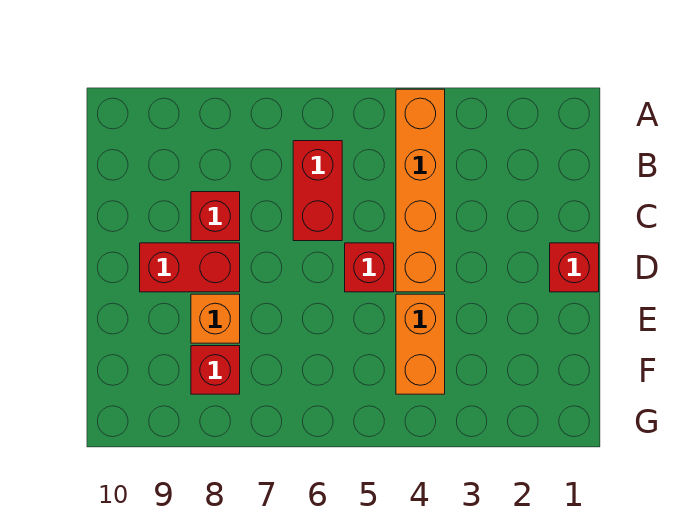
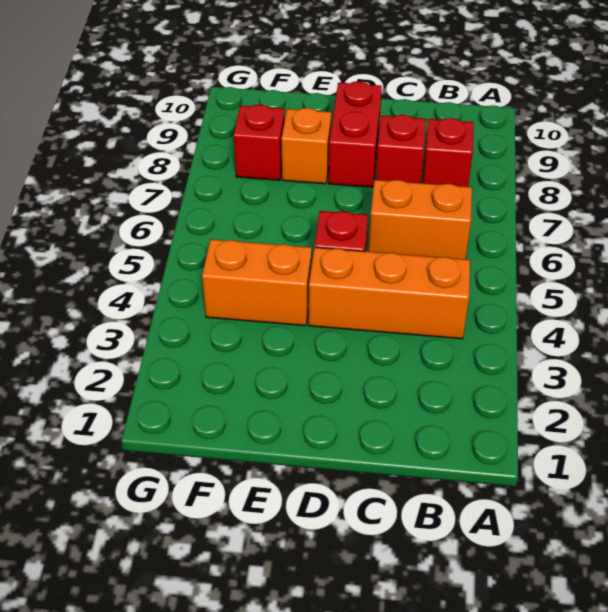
orange brick A4:D4 level 1 -> orange brick B4:D4 level 1
red brick B6:C6 level 1 -> orange brick B6:C6 level 1
red brick D1 level 1 -> red brick B8 level 1

